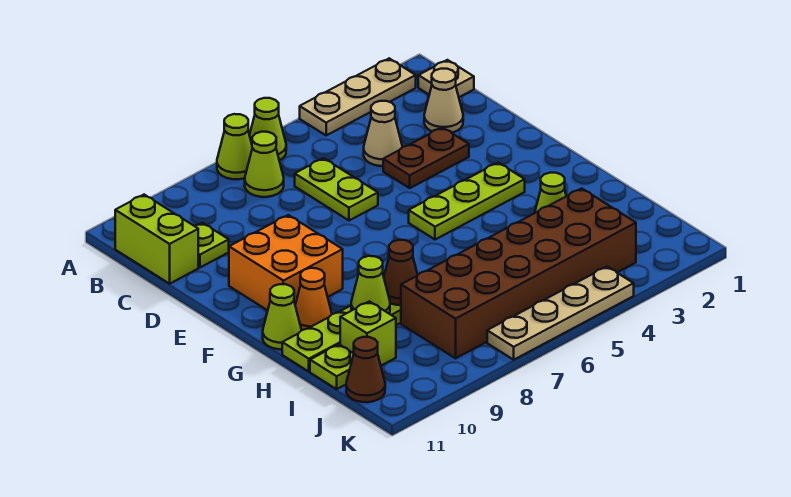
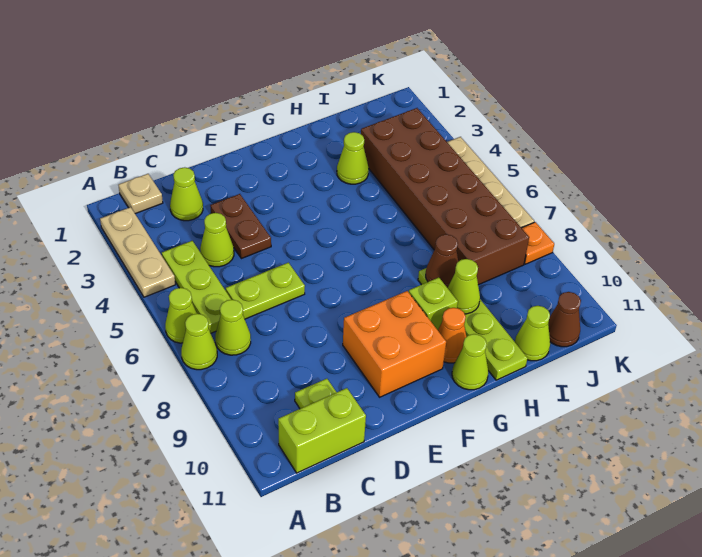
tan cone C2 level 1 -> lime cone C2 level 1
tan cone C4 level 1 -> lime cone C4 level 1
lime plate F3:F5 level 1 -> lime plate B4:B6 level 1
lime brick I10 level 1 -> lime brick G9 level 1
lime plate I11 level 1 -> lime cone I11 level 1
none -> orange plate K8 level 1

